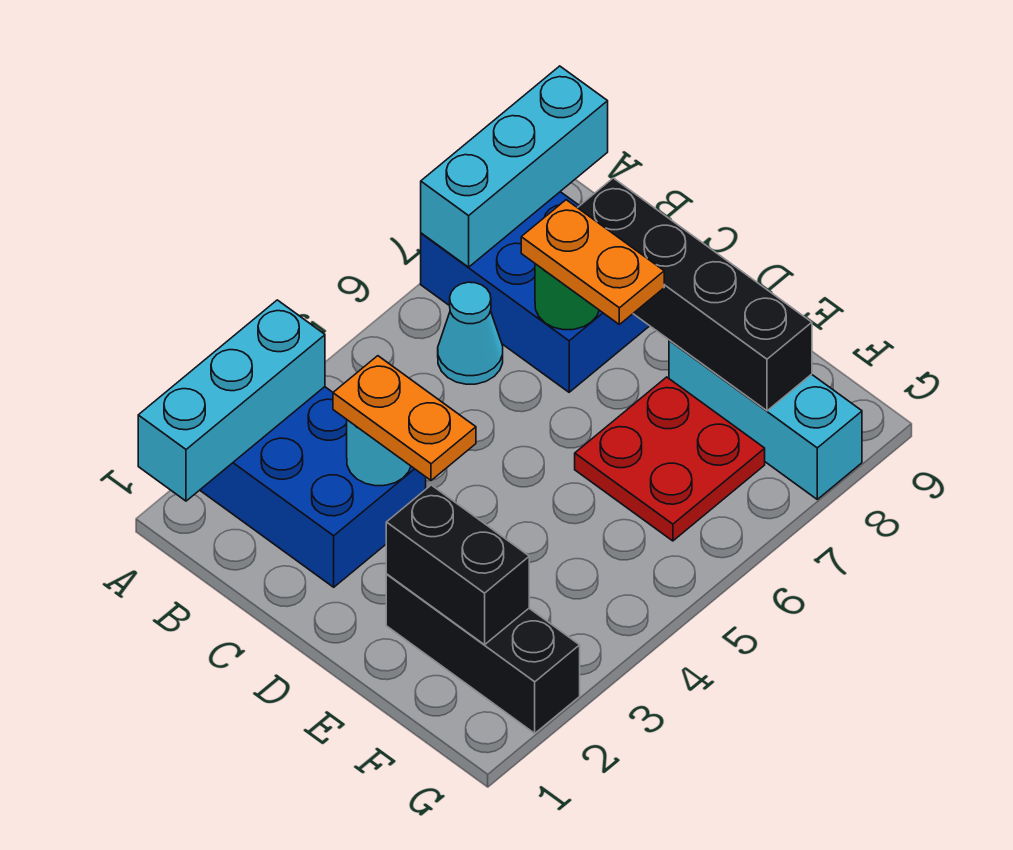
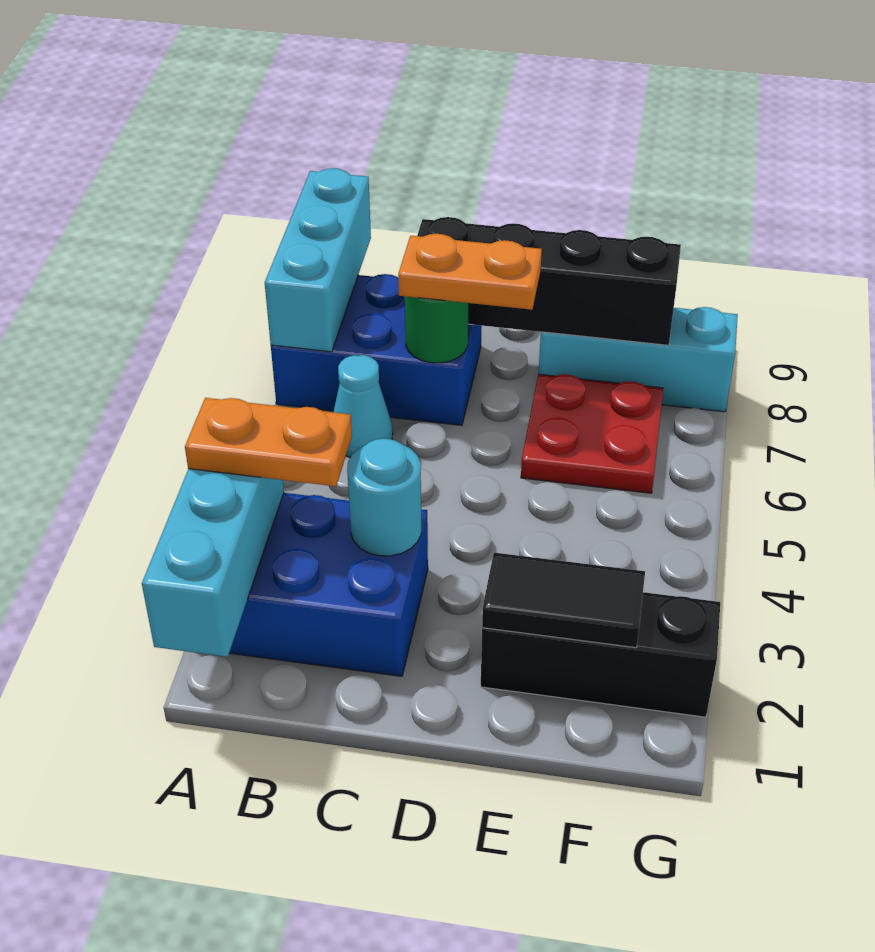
orange plate C3:D3 level 3 -> orange plate A3:B3 level 3
black brick E2:F2 level 2 -> black tile E2:F2 level 2

